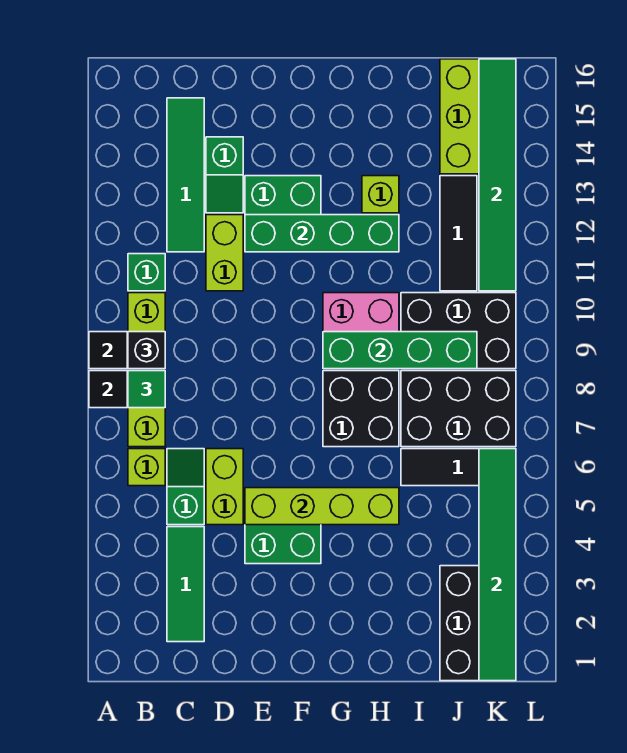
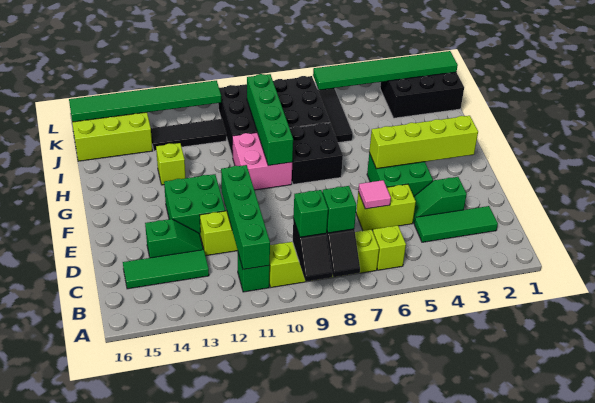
green tile B8 level 3 -> green brick B8 level 3
black brick B9 level 3 -> green brick B9 level 3
green slope C5:C6 level 1 top 5 -> green slope D3:D4 level 1 top 3
green tile C12:C15 level 1 -> green tile C13:C15 level 1
none -> pink tile D6 level 2
lime brick E5:H5 level 2 -> lime brick F2:F5 level 2
green brick E12:H12 level 2 -> green brick B11:E11 level 2

